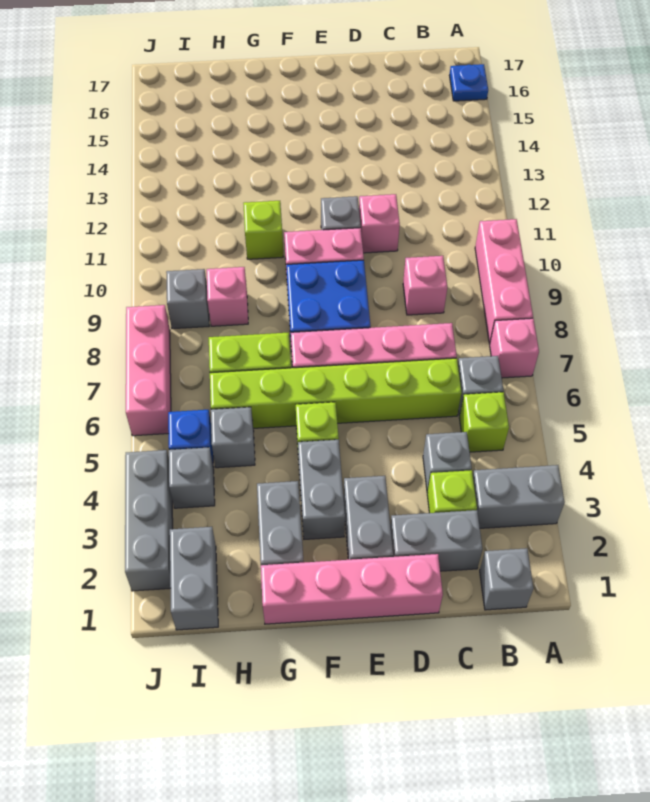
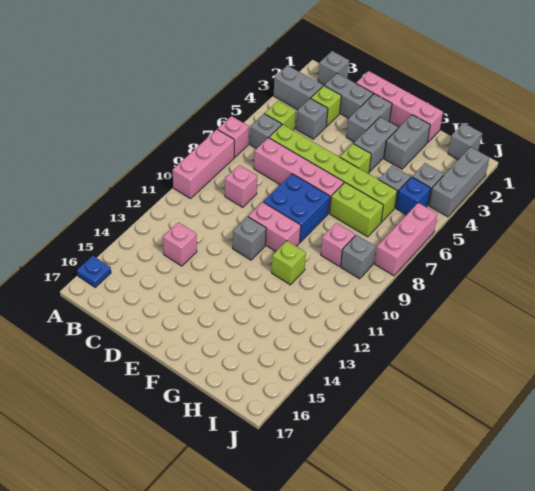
pink brick D11 level 1 -> pink brick C13 level 1
grey brick I1:I2 level 1 -> grey brick I1 level 1

